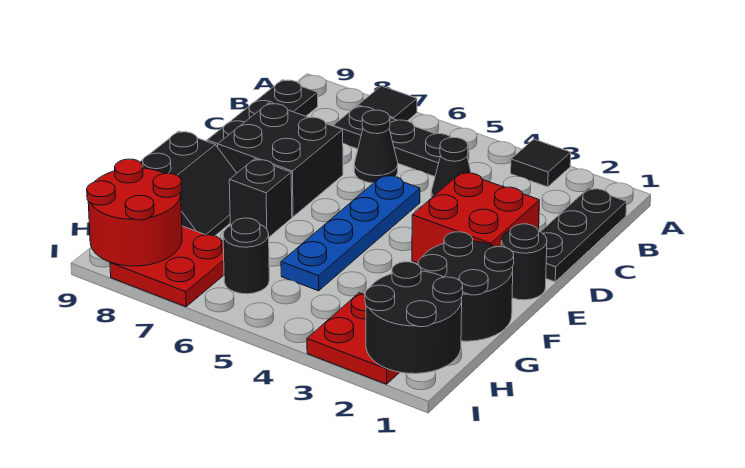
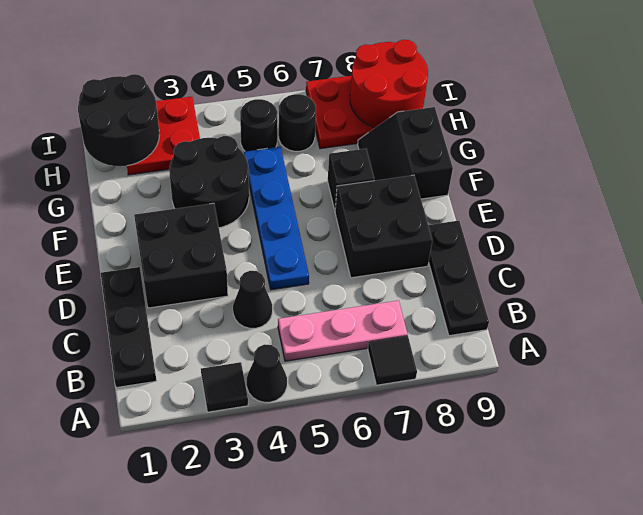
black plate B5:B7 level 1 -> pink plate B5:B7 level 1
black cone C6 level 1 -> black cone A4 level 1
red brick D2:E3 level 1 -> black brick D2:E3 level 1
black round brick E1 level 1 -> black round brick H5 level 1
black round brick F1:G2 level 1 -> black round brick F3:G4 level 1

